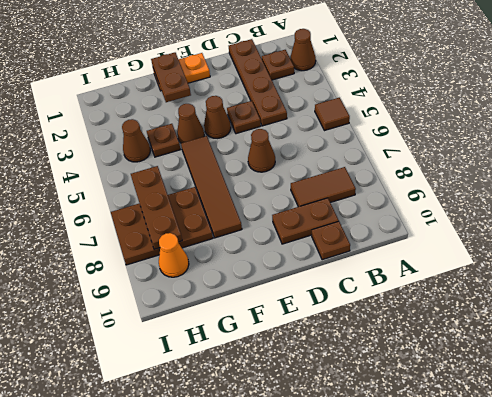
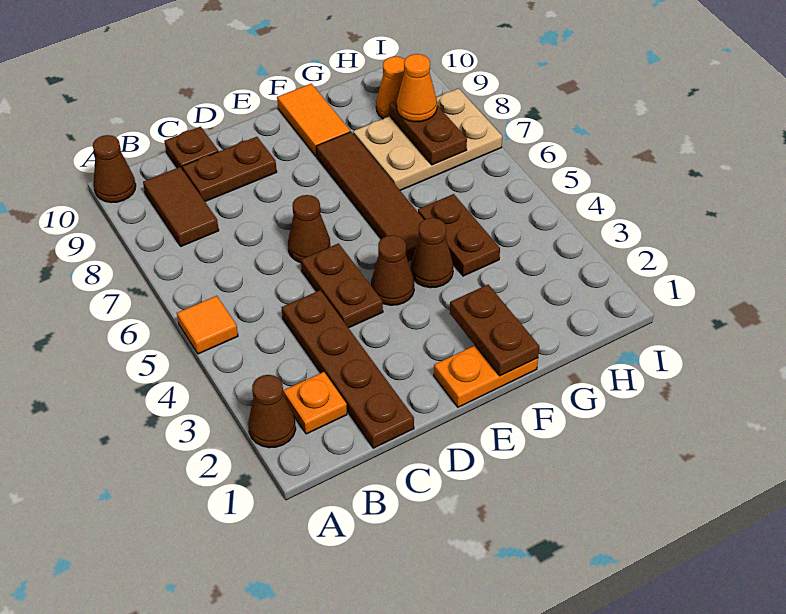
brown tile A5 level 1 -> orange tile A5 level 1
brown plate B2 level 1 -> orange plate B2 level 1
brown tile B8:C8 level 1 -> brown tile B8:B9 level 1
brown plate D4 level 1 -> brown plate D4:D5 level 1
none -> orange tile F9:F10 level 1
brown plate G4 level 1 -> brown plate G4:G5 level 1
brown plate G7:I8 level 1 -> tan plate G7:I8 level 1
brown cone H4 level 1 -> brown cone A10 level 1
brown plate H6:H8 level 2 -> brown plate H7:H8 level 2
none -> orange cone H8 level 3

